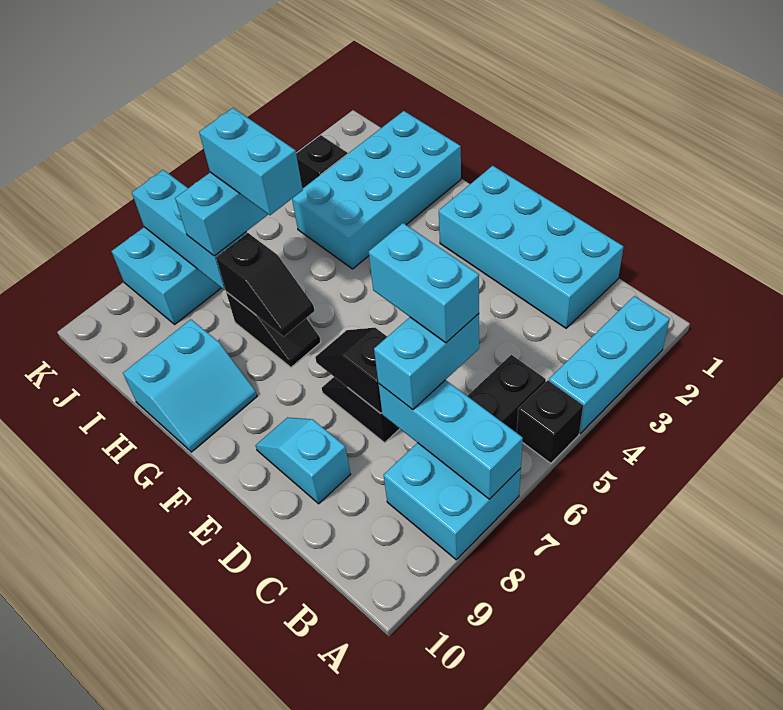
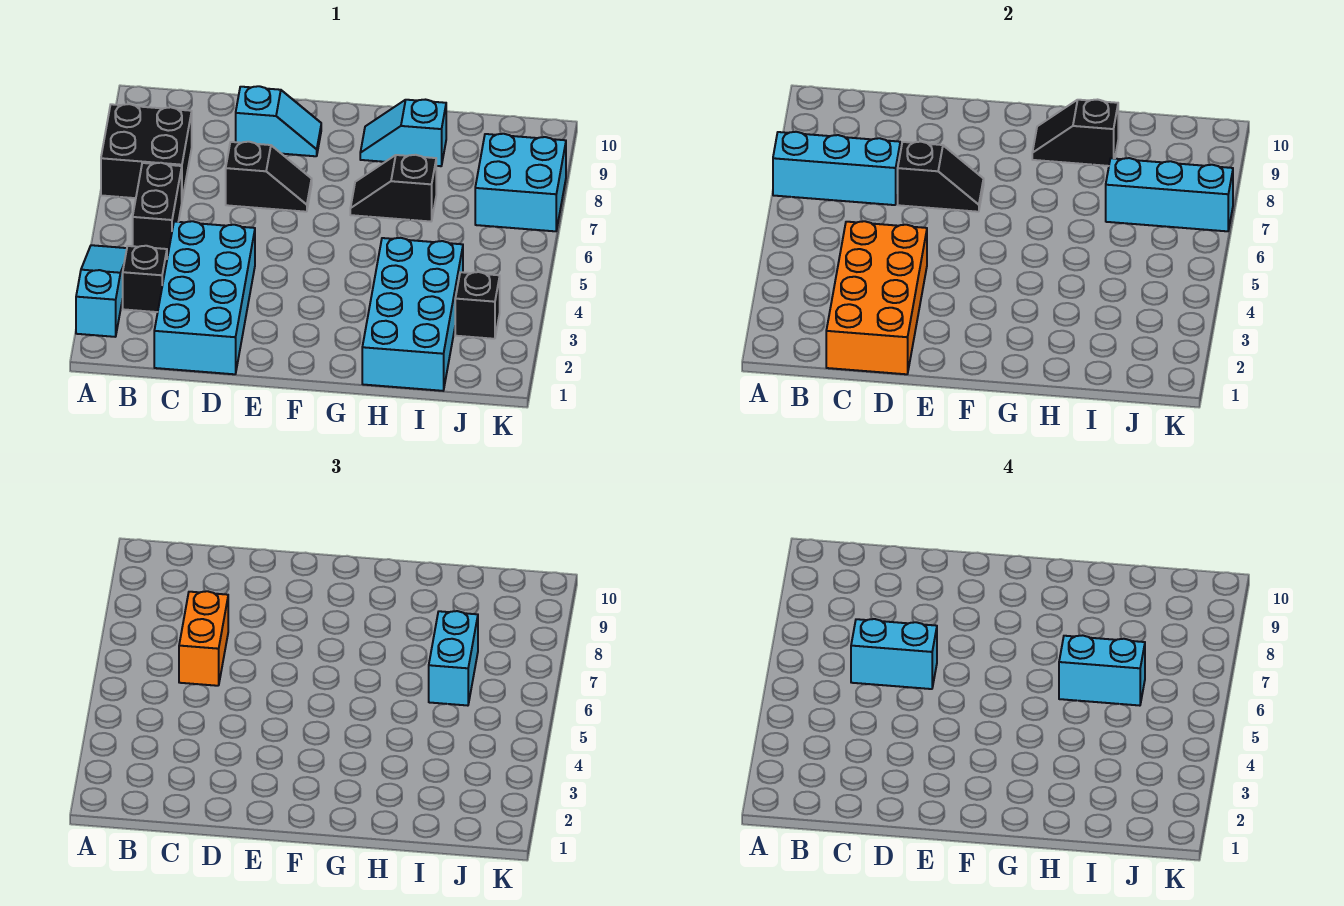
cyan brick A2:A4 level 1 -> cyan slope A2:A4 level 1 top 2
black brick A5 level 1 -> black brick B3 level 1
cyan brick A7:B8 level 1 -> black brick A7:B8 level 1
cyan brick C1:F2 level 1 -> cyan brick C1:D4 level 1
none -> orange brick C1:D4 level 2
cyan brick C6:C7 level 3 -> orange brick C6:C7 level 3
black slope G7:H7 level 2 top H -> black slope G9:H9 level 2 top H
cyan slope G9:H10 level 1 top H -> cyan slope G9:H9 level 1 top H

